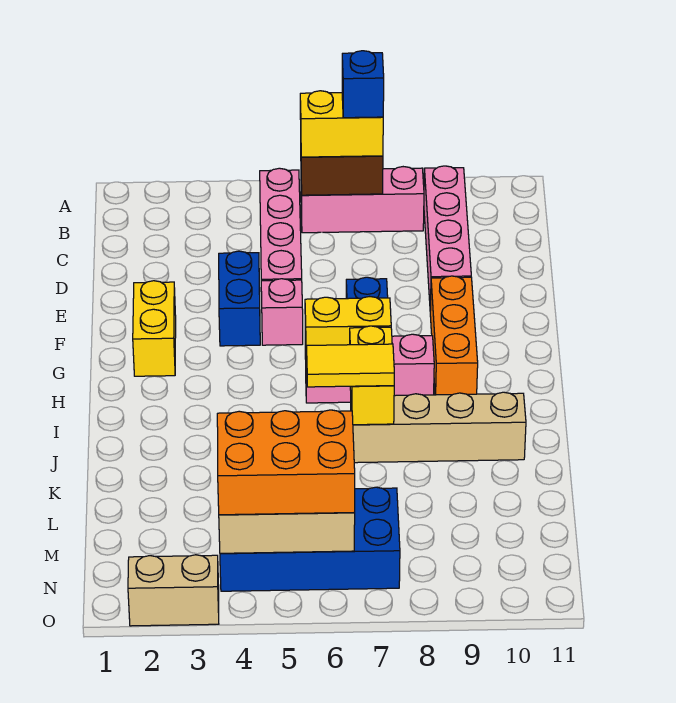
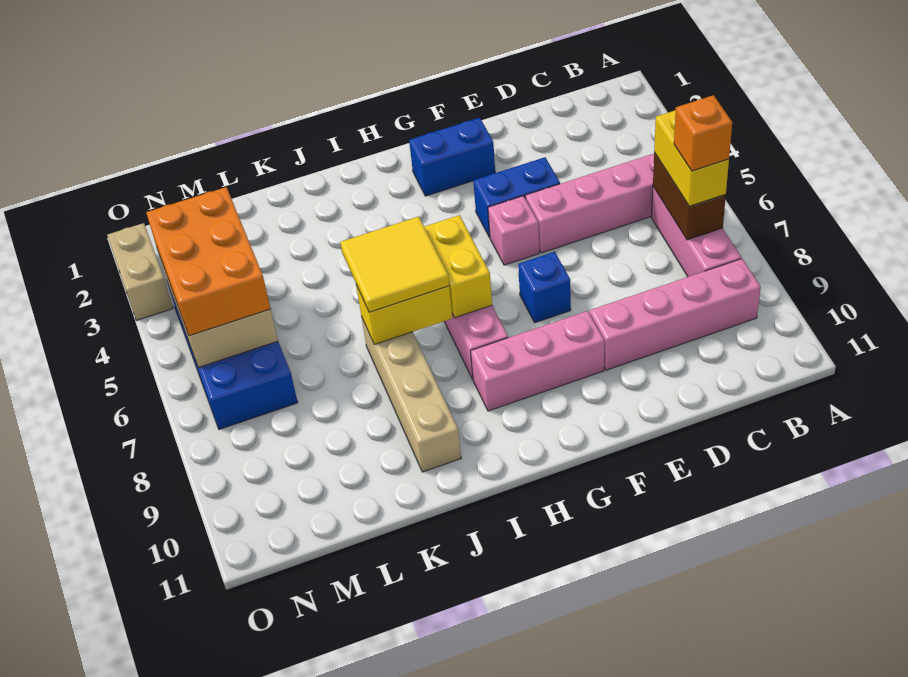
blue brick B7 level 4 -> orange brick B7 level 4
yellow brick F2:G2 level 1 -> blue brick F2:G2 level 1
orange brick F9:H9 level 1 -> pink brick F9:H9 level 1
yellow tile J6:J7 level 3 -> yellow tile I6:J7 level 3

